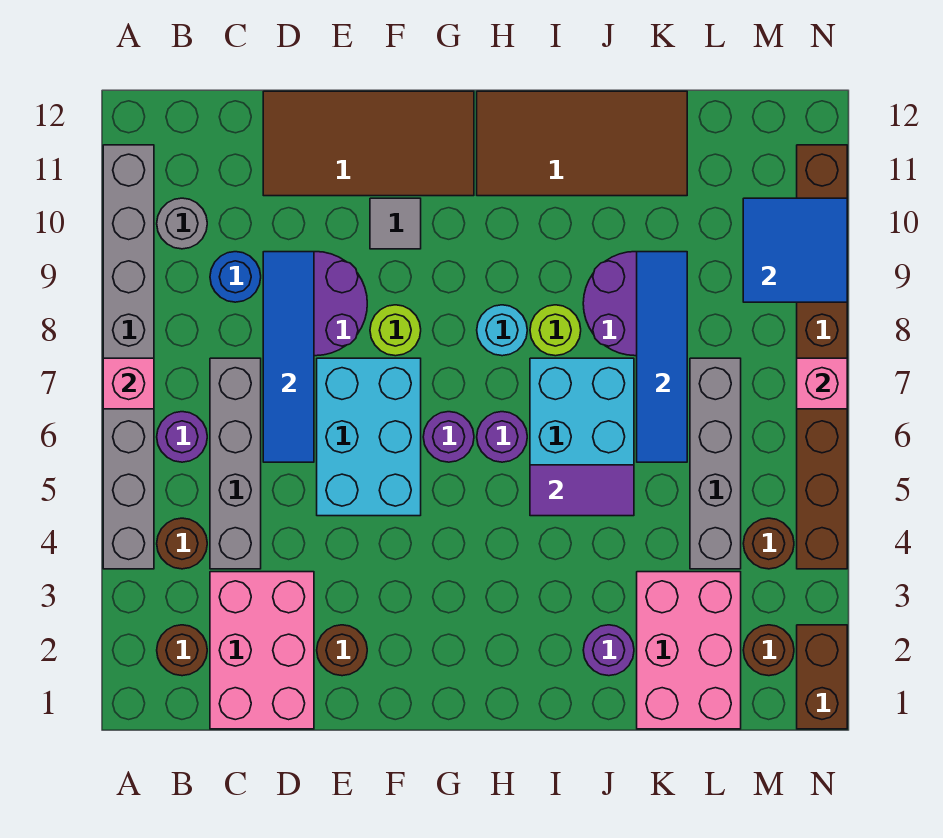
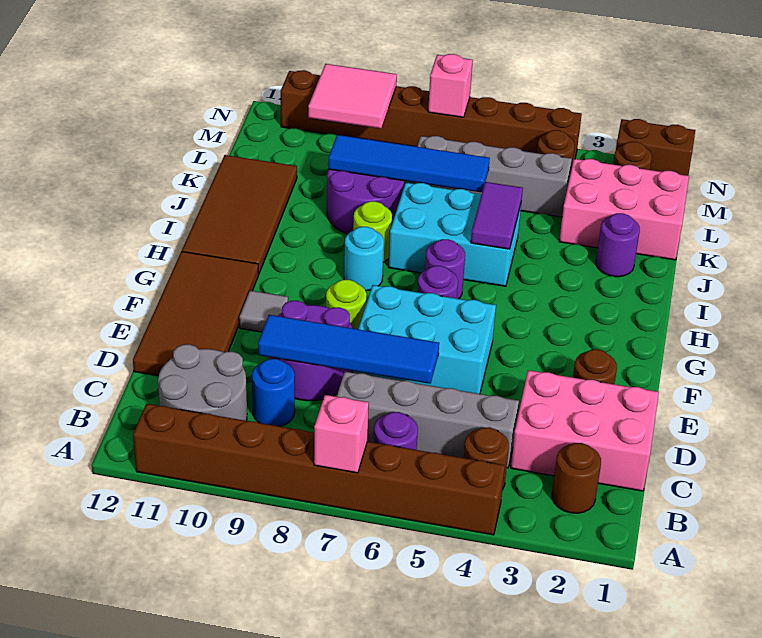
grey brick A4:A11 level 1 -> brown brick A4:A11 level 1
grey round brick B10 level 1 -> grey round brick B10:C11 level 1
blue tile M9:N10 level 2 -> pink tile M9:N10 level 2

